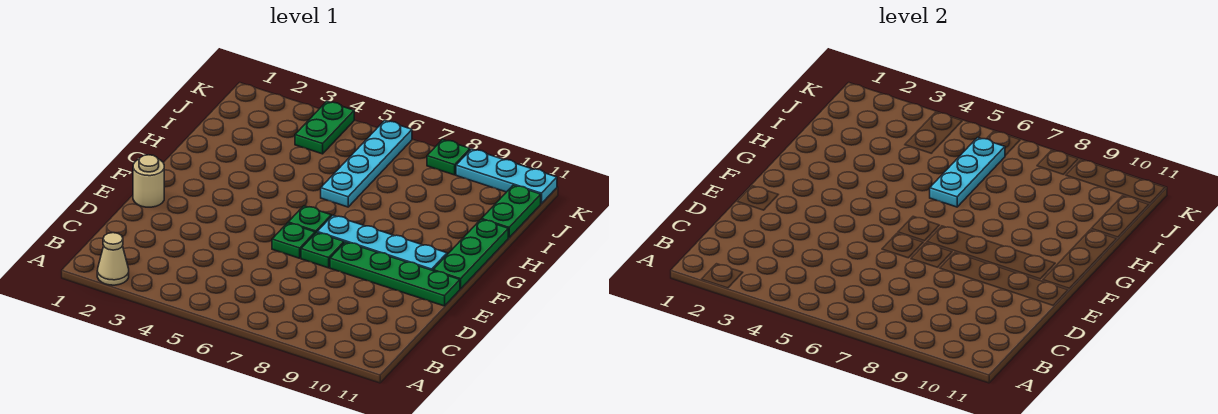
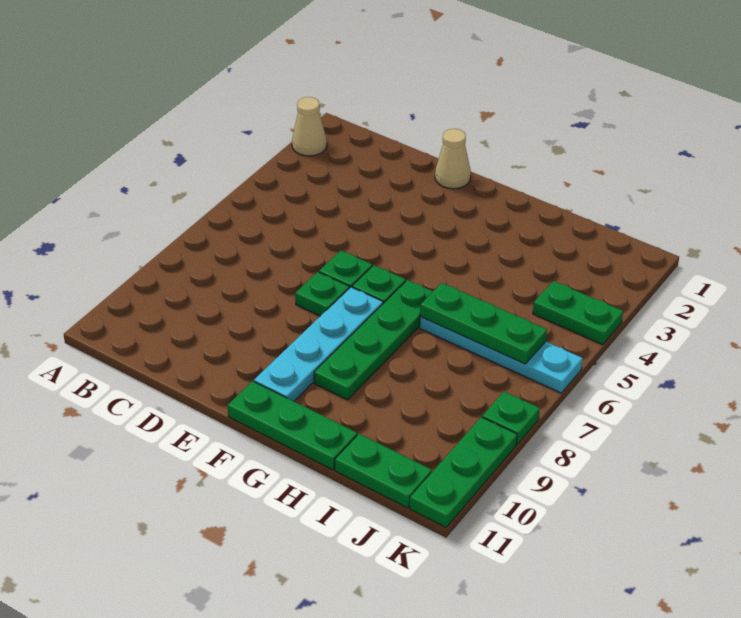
tan round brick E1 level 1 -> tan cone E1 level 1
green plate E8:E11 level 1 -> green plate G6:G9 level 1
cyan plate H6:J6 level 2 -> green plate H6:J6 level 2
cyan plate K9:K11 level 1 -> green plate K9:K11 level 1

